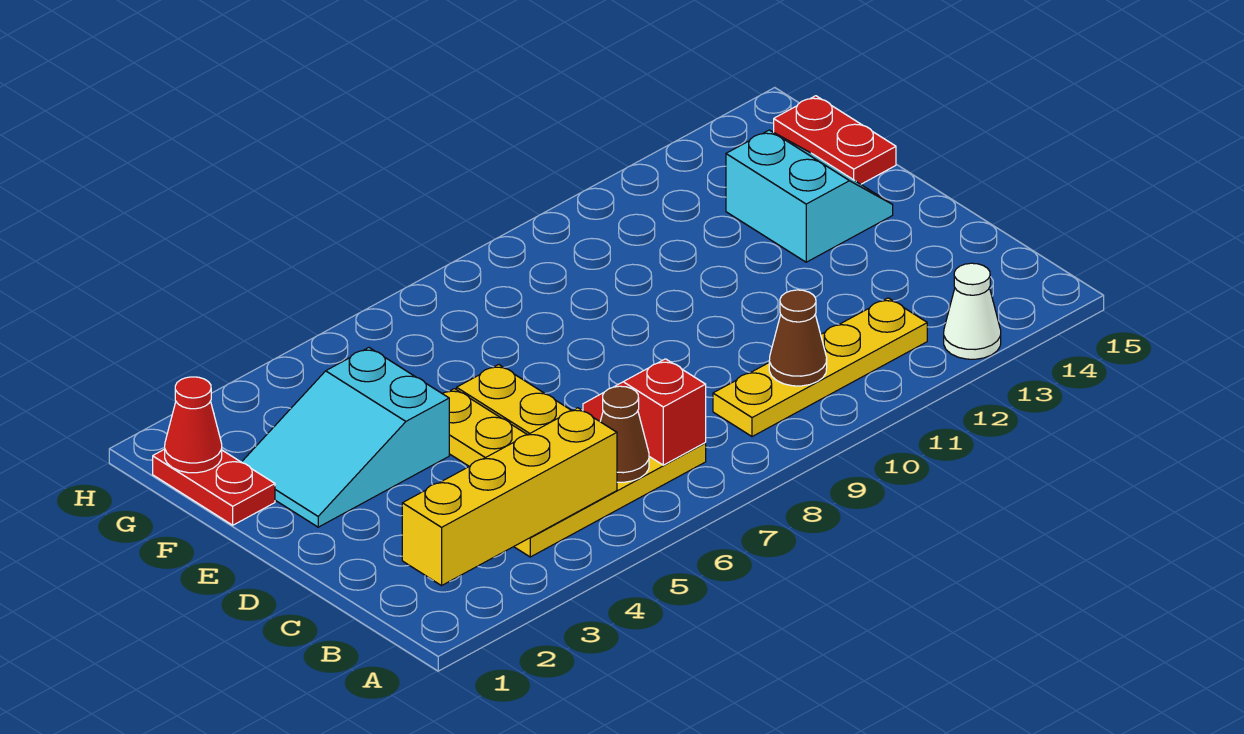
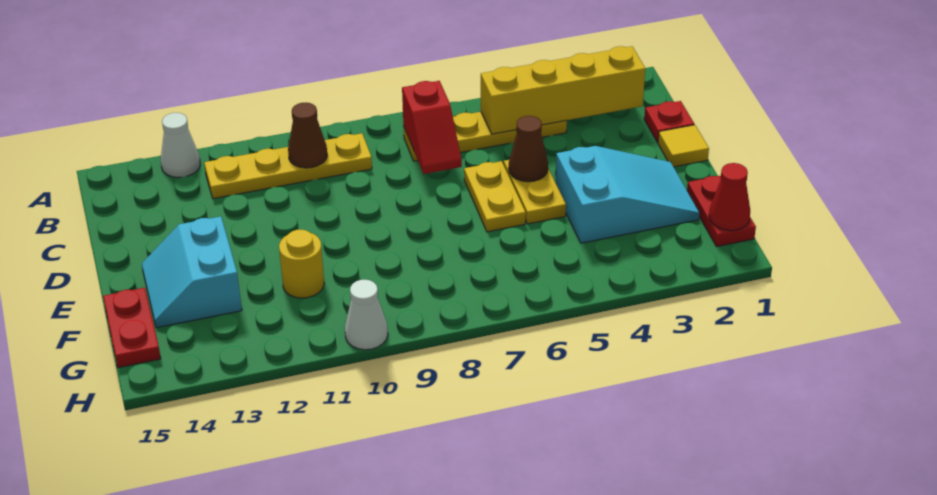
brown cone B6 level 2 -> brown cone D5 level 2
none -> red plate C1 level 1
none -> yellow tile D1 level 1
none -> yellow round brick F11 level 1
none -> white cone H10 level 1

